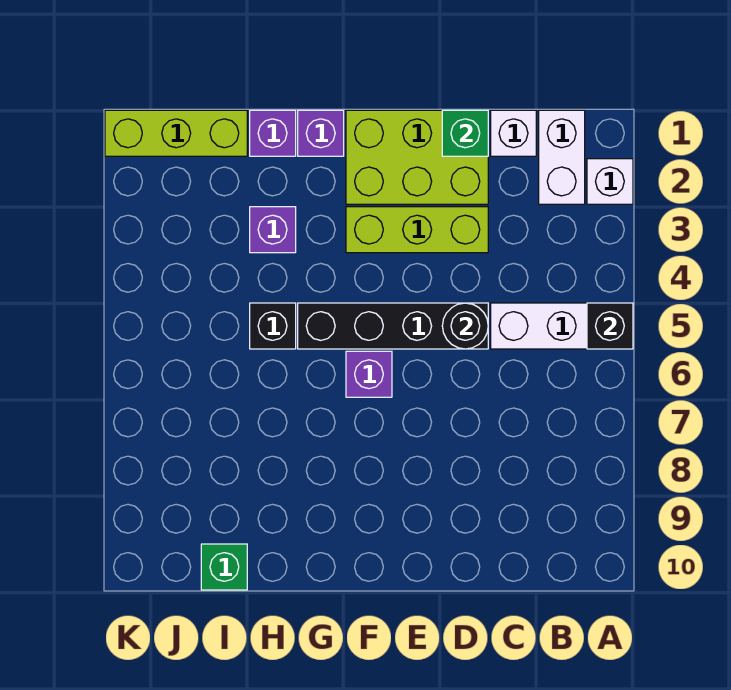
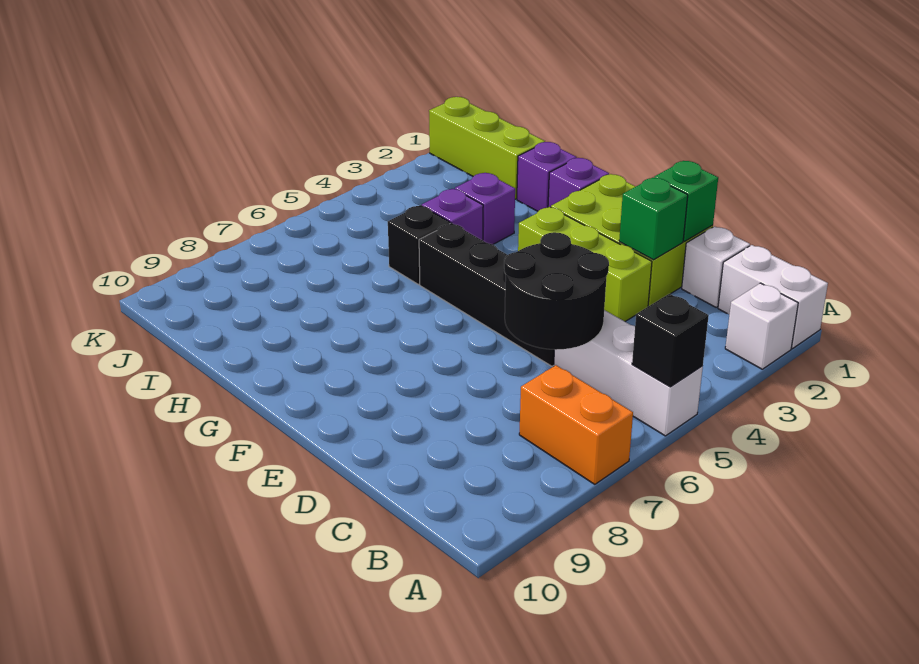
none -> orange brick A7:B7 level 1
white brick B1:B2 level 1 -> white brick A1:B1 level 1
black round brick D5 level 2 -> black round brick C5:D6 level 2
purple brick F6 level 1 -> purple brick H4 level 1
green brick I10 level 1 -> green brick D2 level 2

